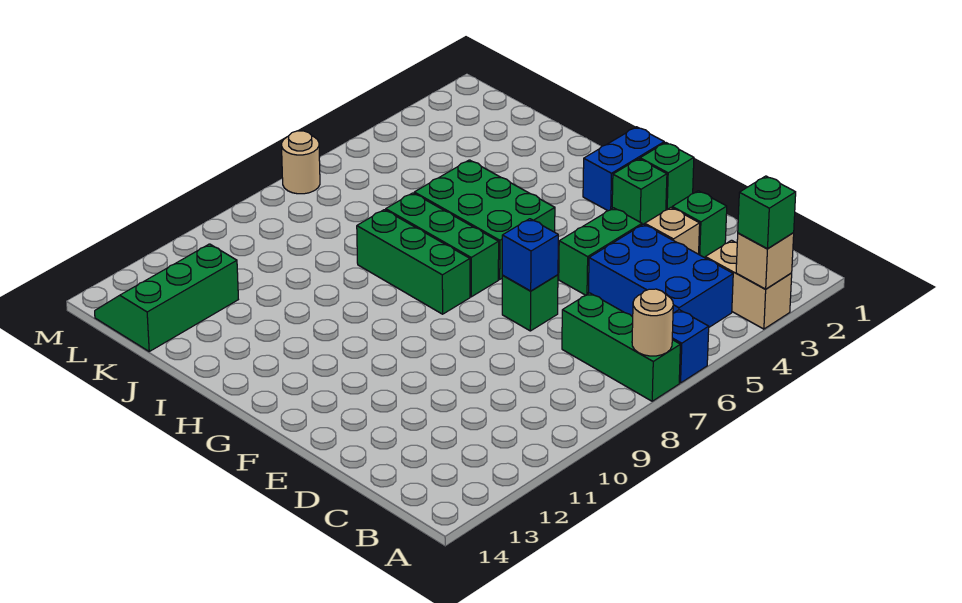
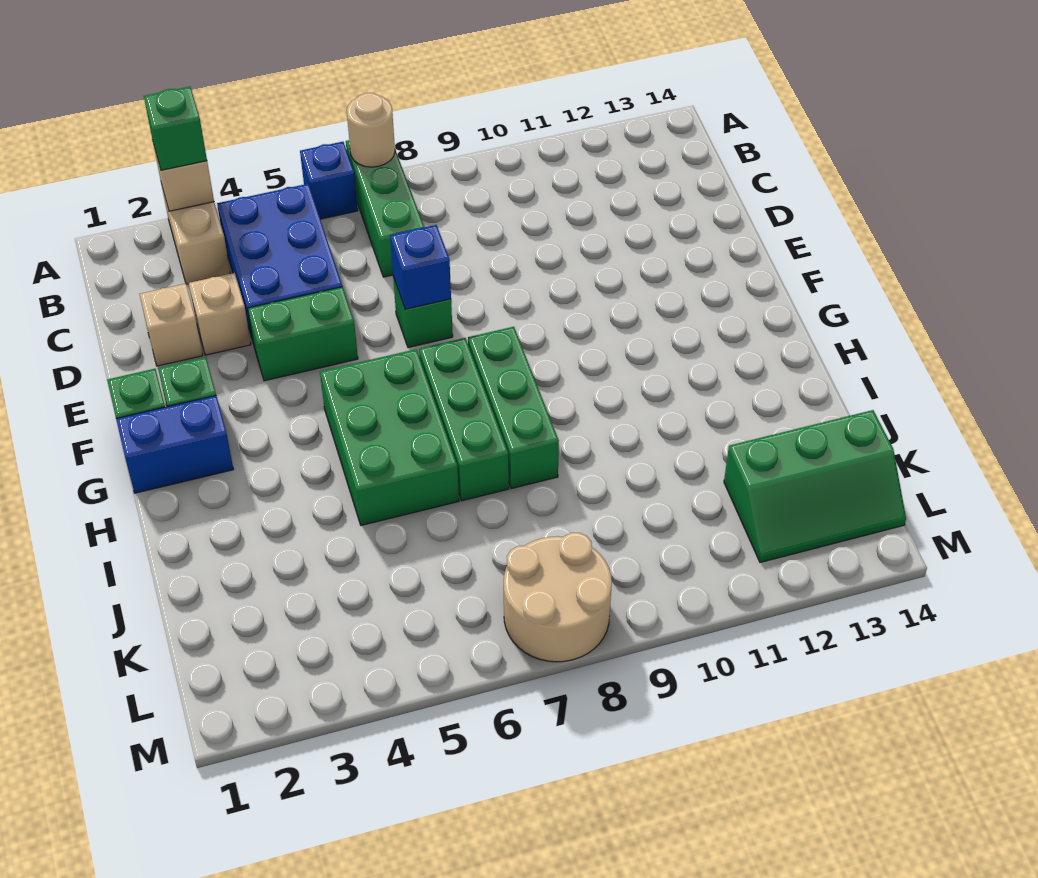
green brick D2 level 1 -> tan brick D2 level 1
tan round brick M7 level 1 -> tan round brick L7:M8 level 1

